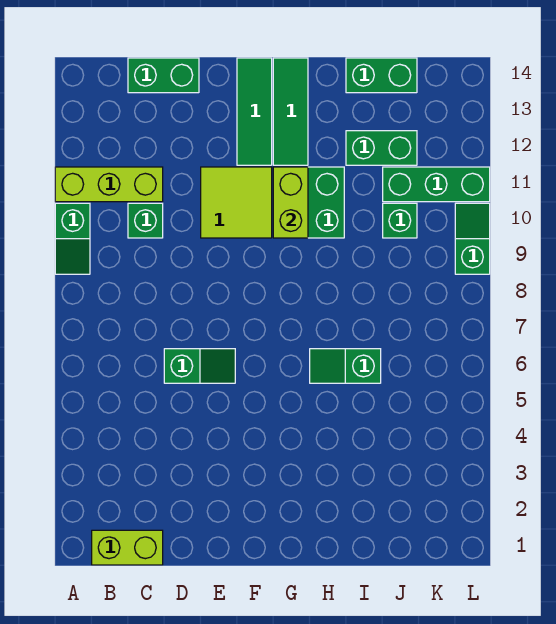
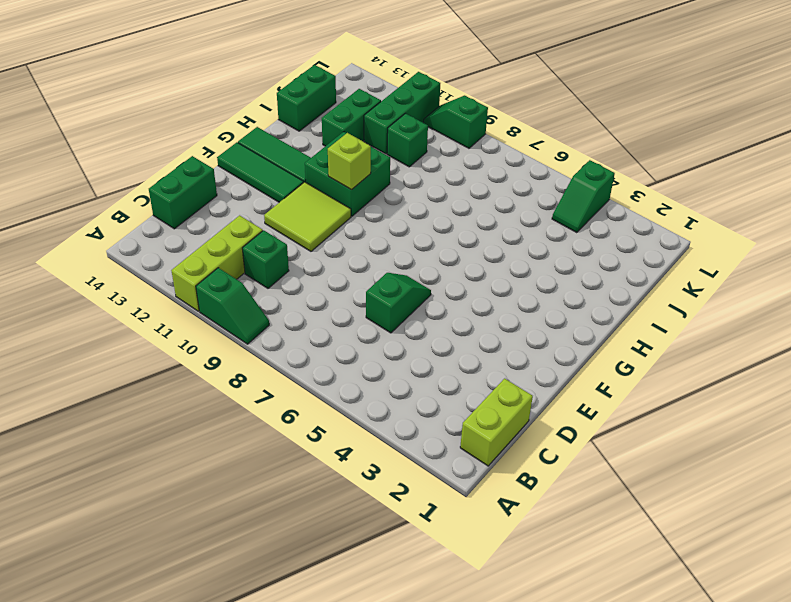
lime brick G10:G11 level 2 -> lime brick G10 level 2
green slope H6:I6 level 1 top I -> green slope K4:L4 level 1 top L

